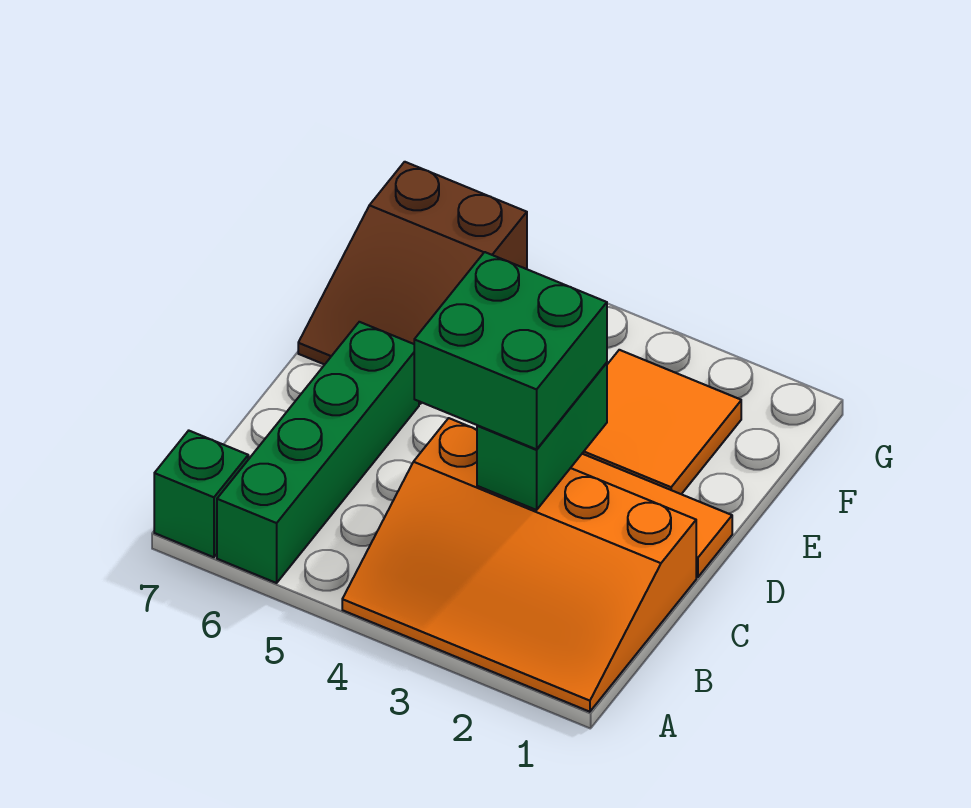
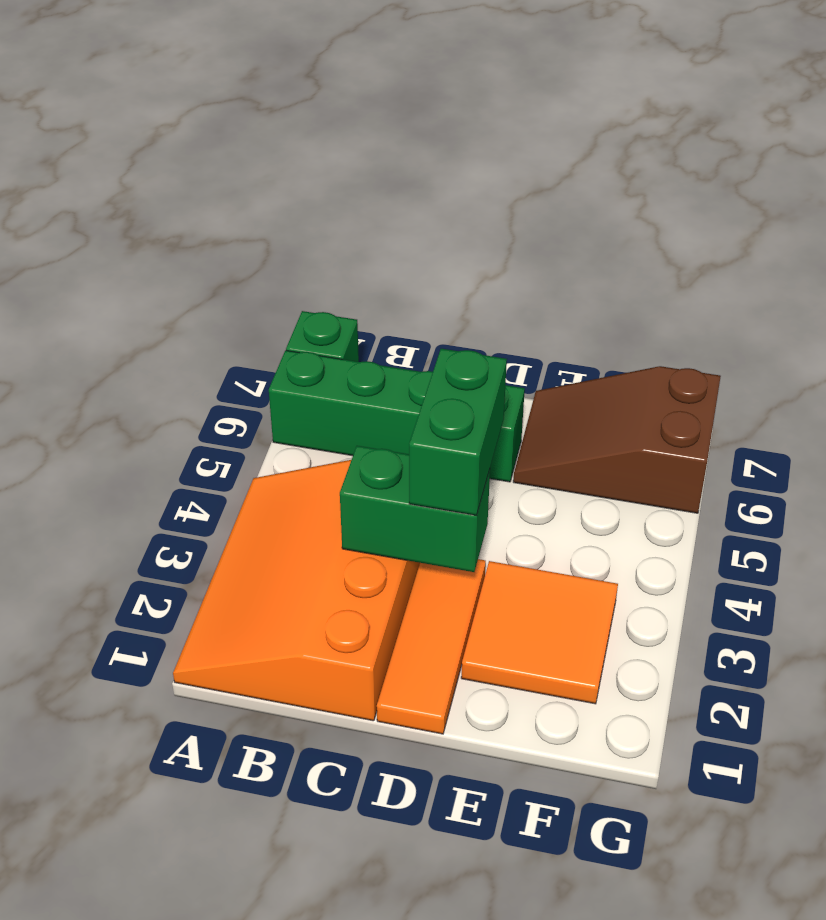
green brick C3:D4 level 3 -> green brick D3:D4 level 3

